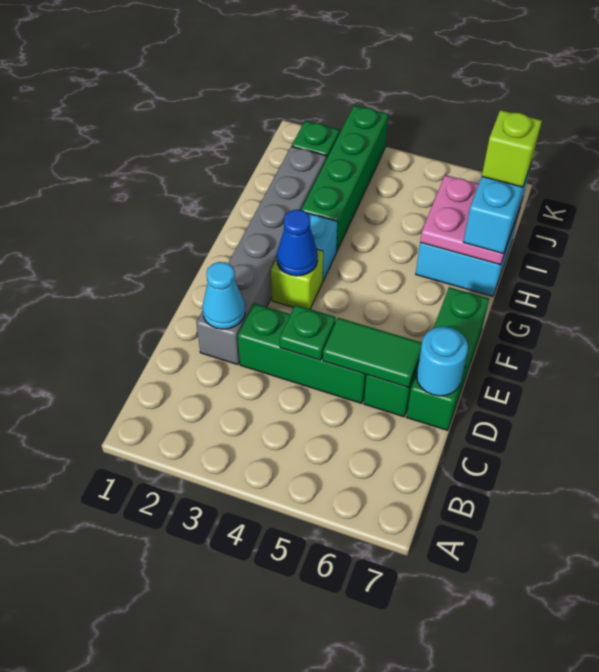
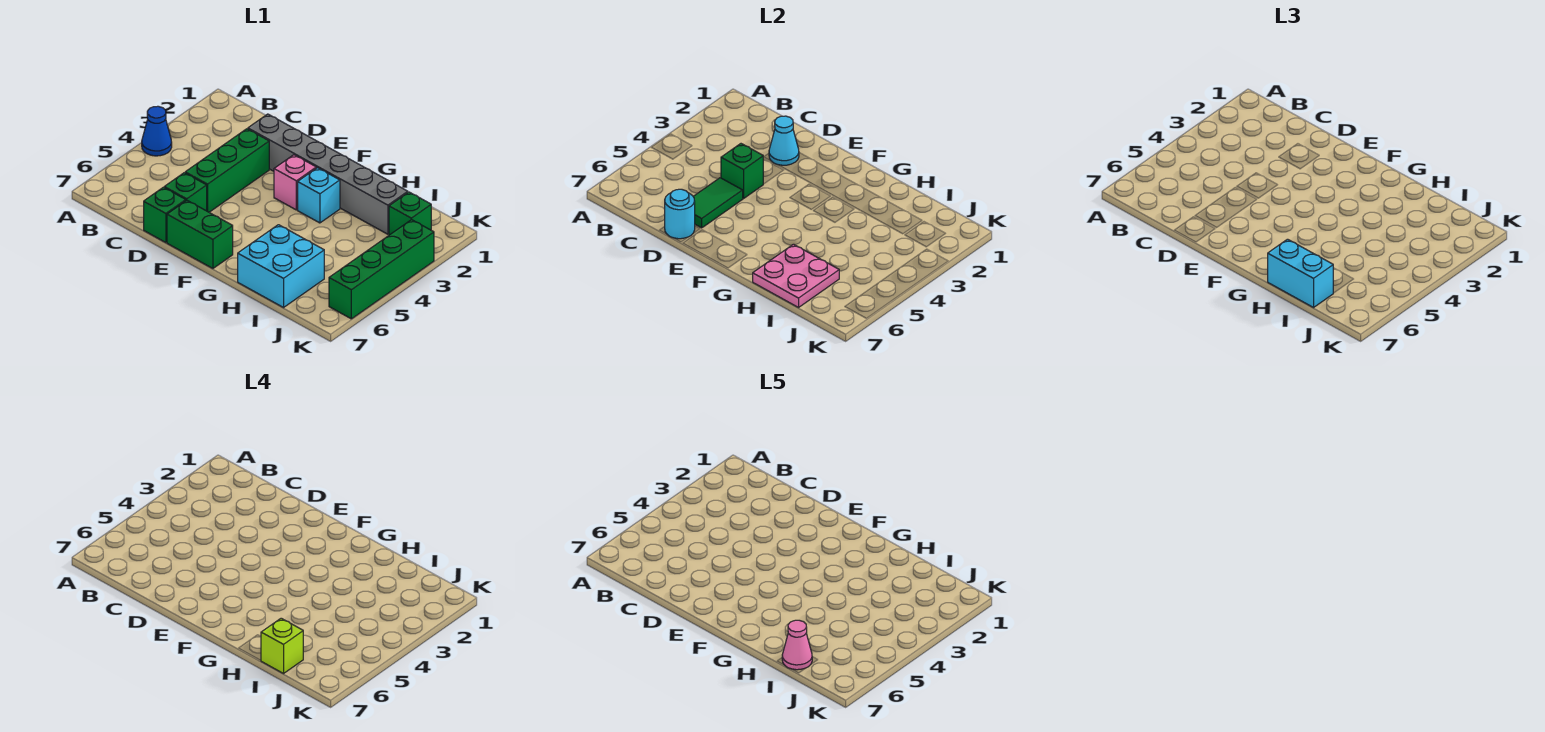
green plate D4 level 2 -> green brick D4 level 2
lime brick F3 level 1 -> pink brick F3 level 1
blue cone F3 level 2 -> blue cone A4 level 1
green brick H3:K3 level 1 -> green brick K3:K6 level 1
none -> pink cone I7 level 5

